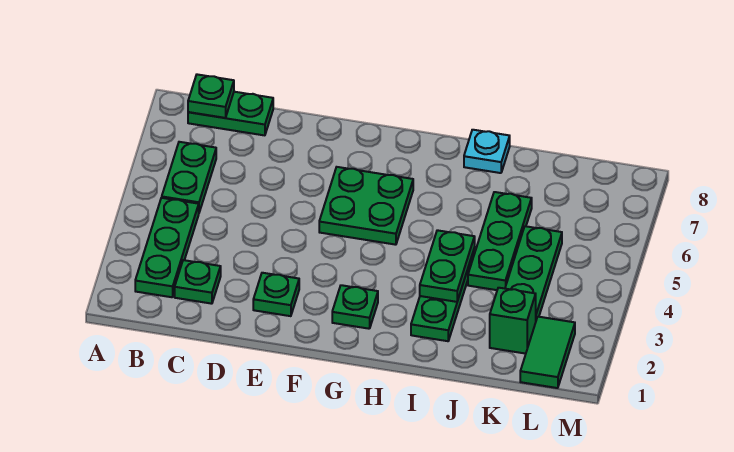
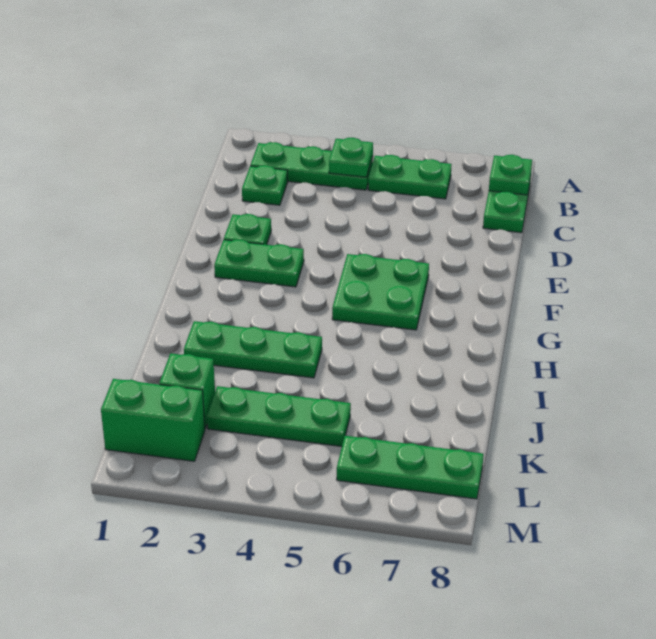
green plate G2 level 1 -> green plate B4 level 2
green plate I3:I4 level 2 -> green plate F2:F3 level 1
cyan plate I8 level 1 -> none
green plate J4:J6 level 1 -> green plate L6:L8 level 1
green tile L1:L2 level 1 -> green brick L1:L2 level 1

